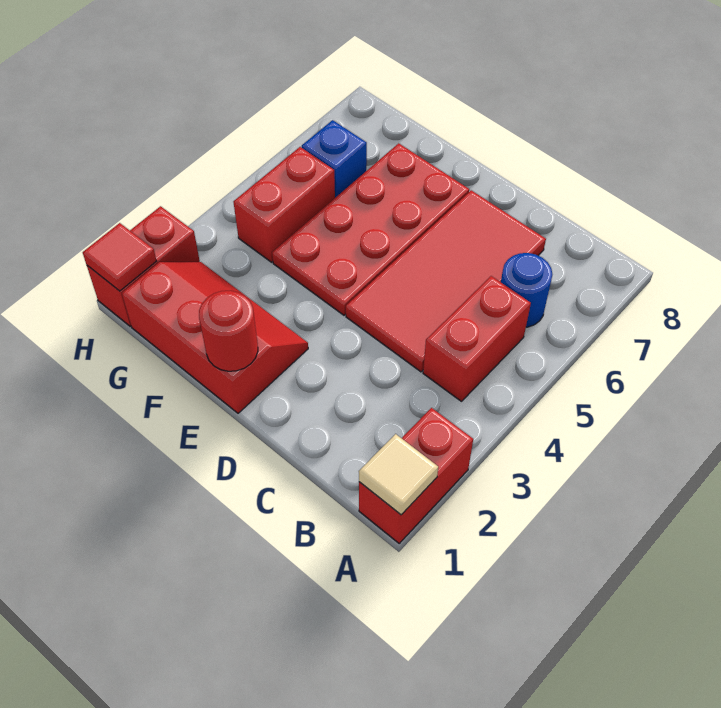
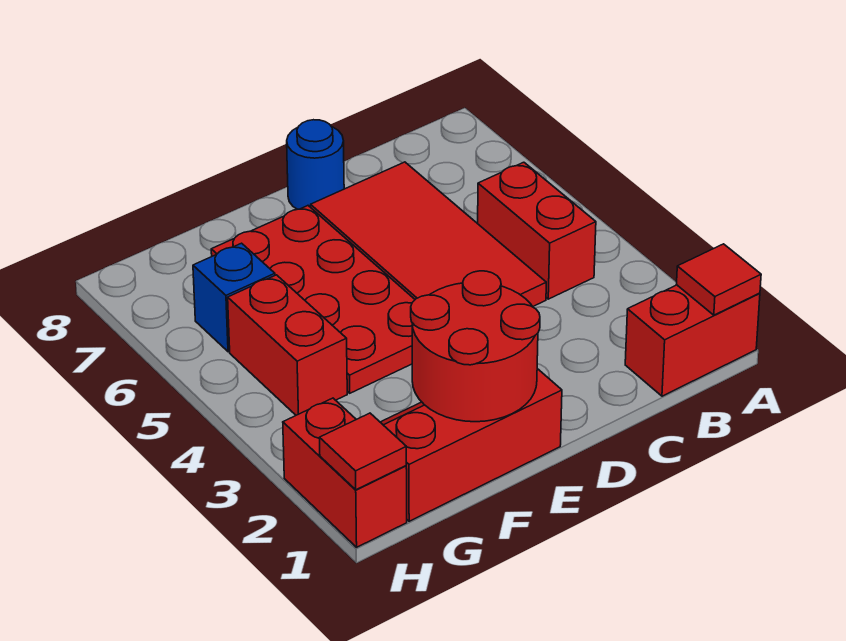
red brick A1:A2 level 1 -> red brick A1:B1 level 1
tan tile A1 level 2 -> red tile A1 level 2
blue round brick B6 level 1 -> blue round brick D8 level 1
red round brick E1 level 2 -> red round brick E1:F2 level 2

